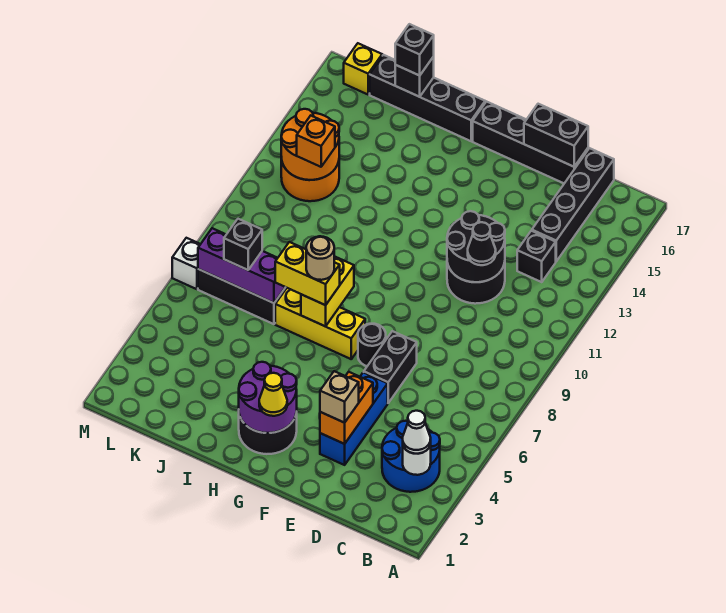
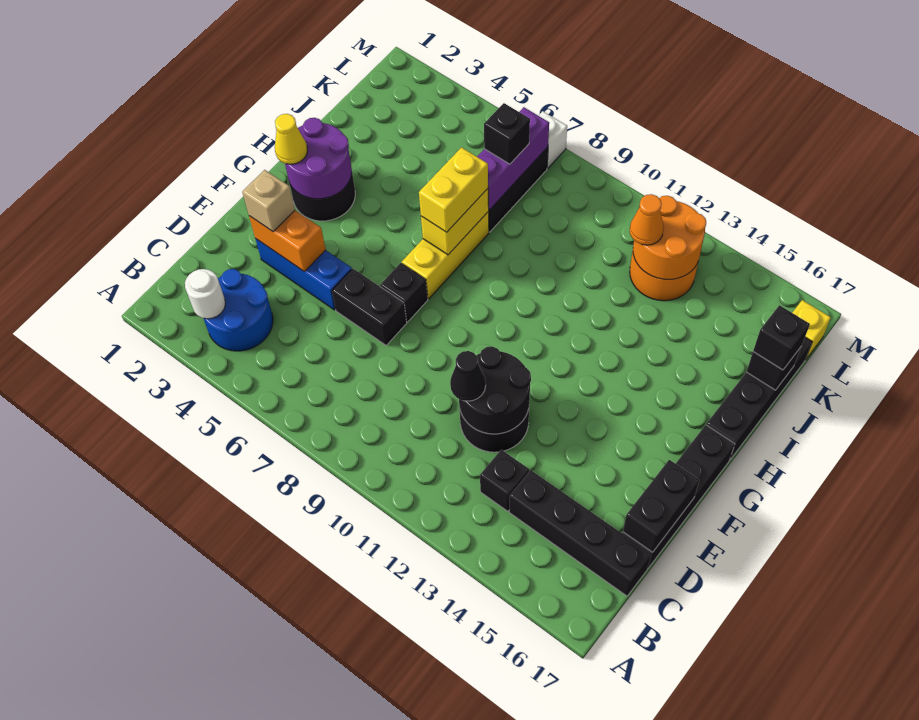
white cone B3 level 3 -> none
black round brick F7 level 1 -> black brick F7 level 1
yellow brick H7:H8 level 2 -> yellow brick H7:I7 level 2
tan round brick H7 level 4 -> none
orange brick K12 level 3 -> orange cone K12 level 3

